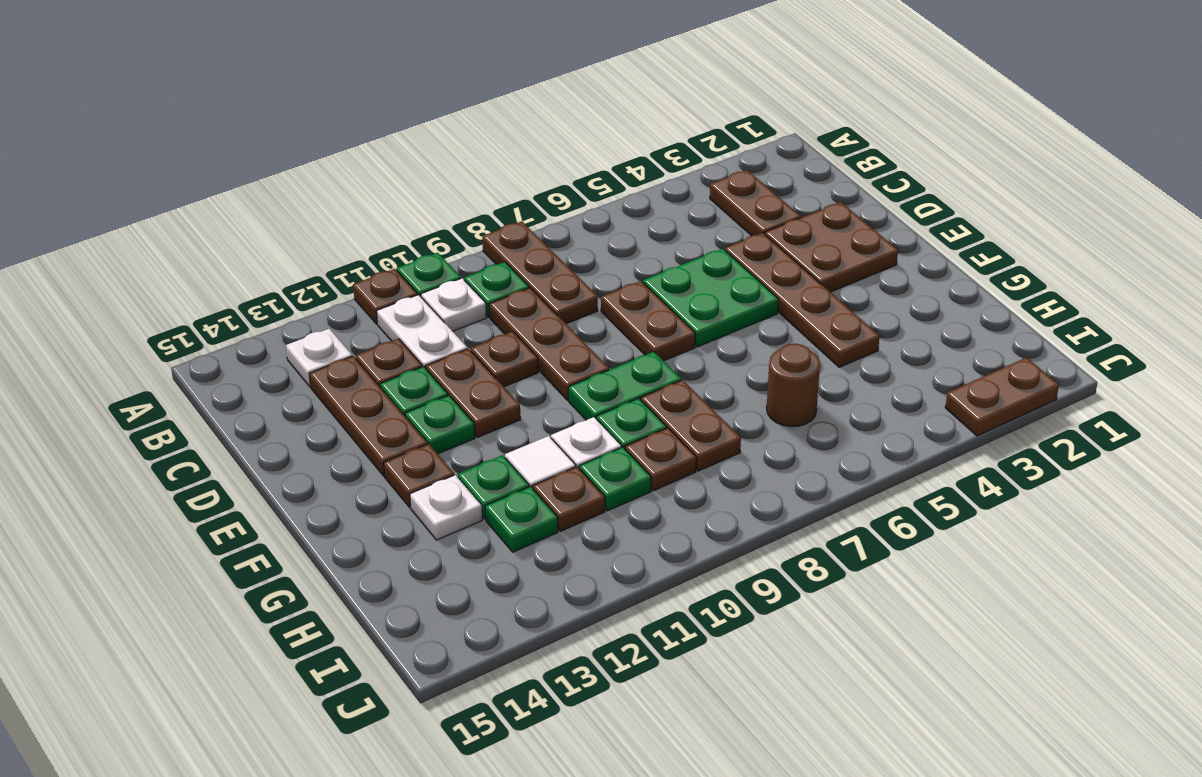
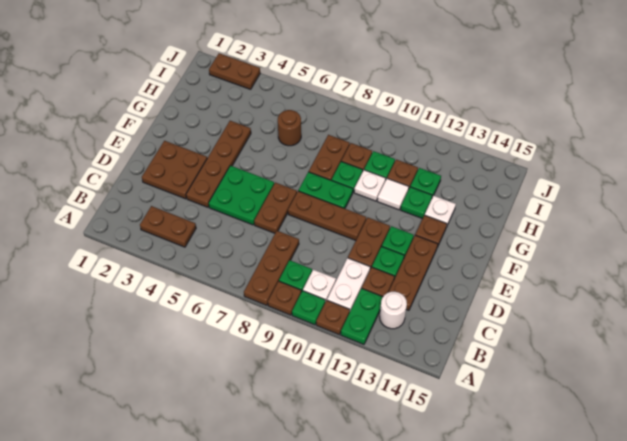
none -> green plate A12:B12 level 1
brown plate B3:C3 level 1 -> brown plate B3:B4 level 1
white plate B13 level 1 -> white round brick B13 level 1
brown plate C9:E9 level 1 -> brown plate E8:E10 level 1
brown plate D10 level 1 -> brown plate A9 level 1

